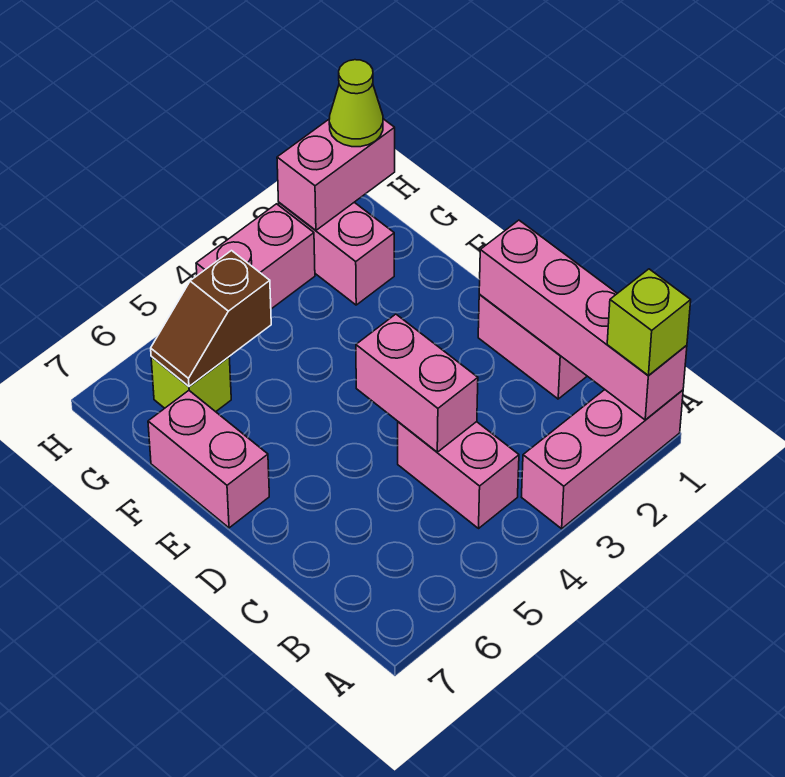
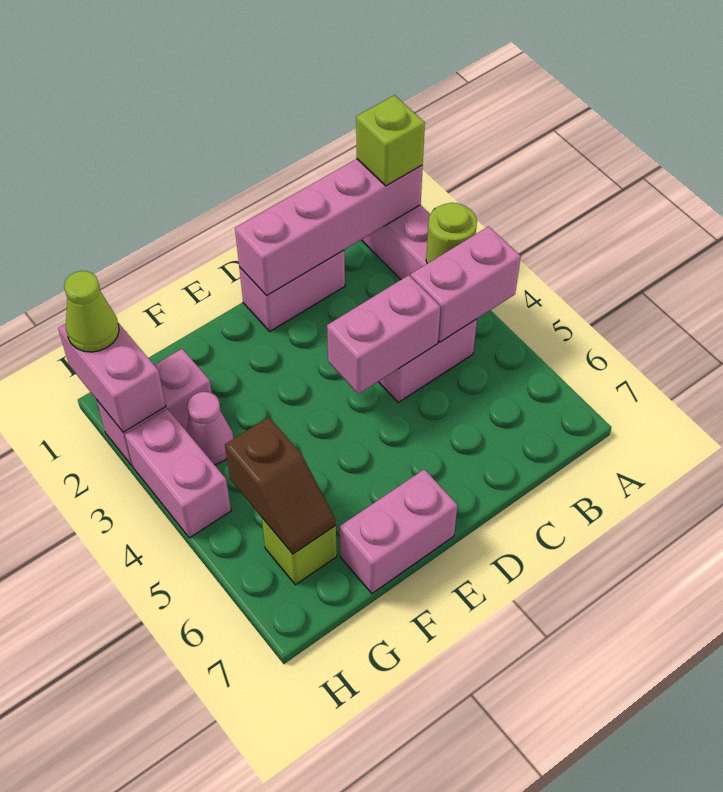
none -> lime round brick A3 level 2
none -> pink brick A4:B4 level 2
none -> pink cone G3 level 1

